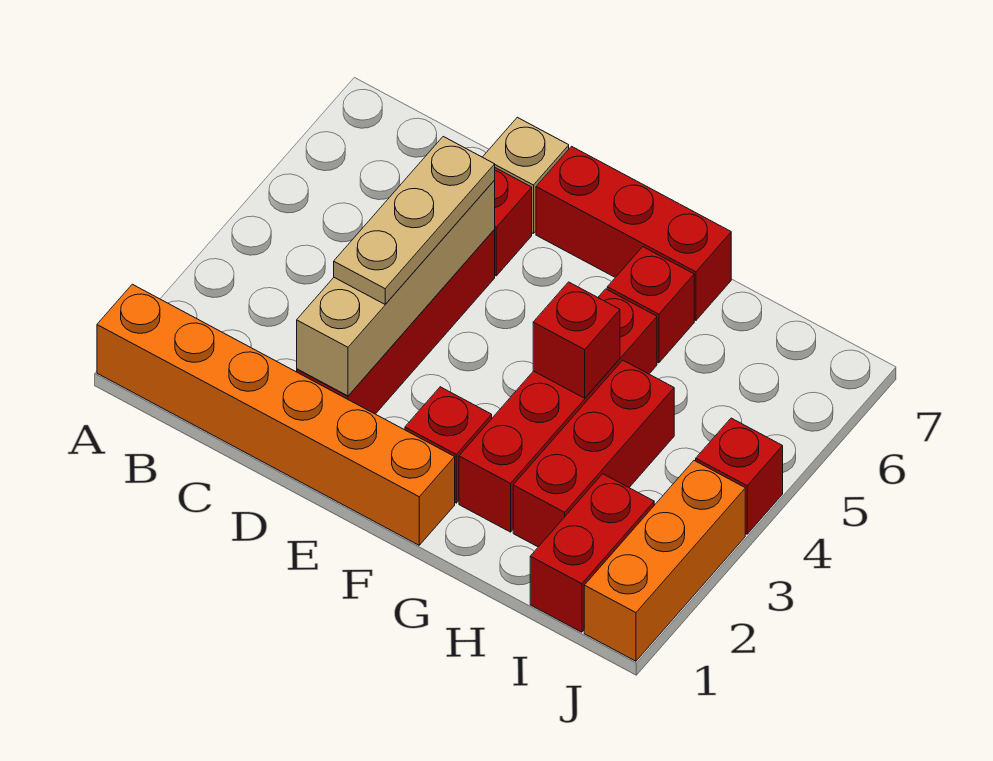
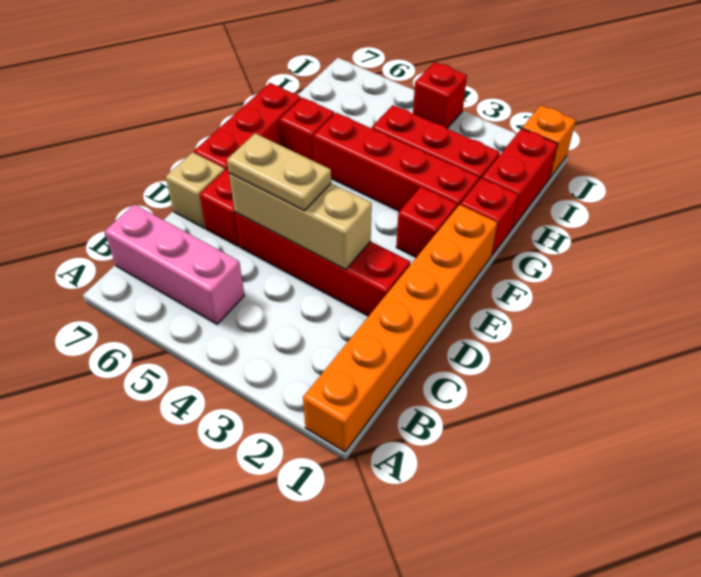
none -> pink brick B5:B7 level 1
tan brick D2:D5 level 2 -> tan brick D3:D5 level 2
tan plate D3:D5 level 3 -> tan plate D4:D5 level 3
red brick G4 level 2 -> red brick G1 level 1
red brick I1:I2 level 1 -> red brick H1:I1 level 1
orange brick J1:J3 level 1 -> orange brick J1 level 1

